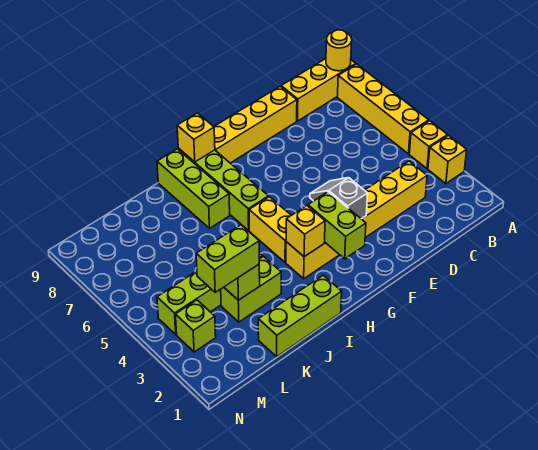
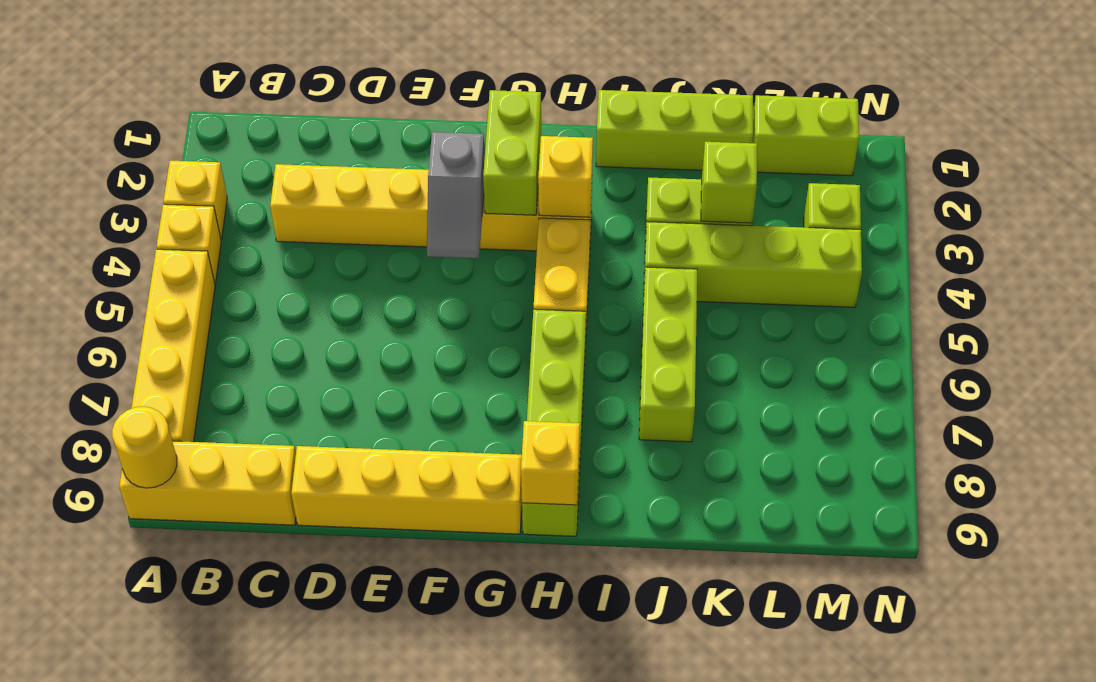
lime brick I7:I9 level 1 -> lime brick J5:J7 level 1
lime brick K3:L3 level 3 -> lime brick L1:M1 level 1

